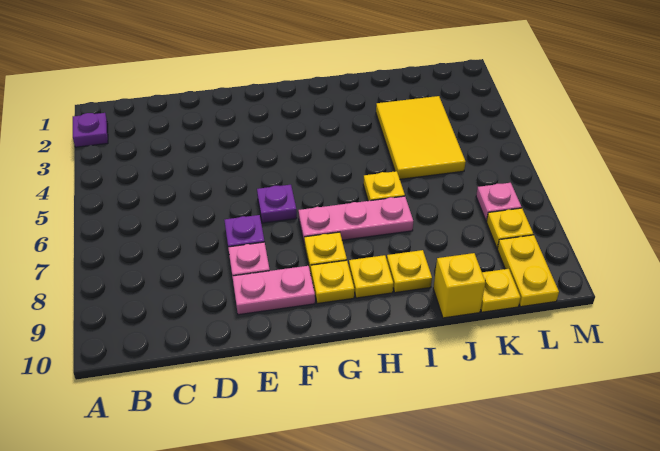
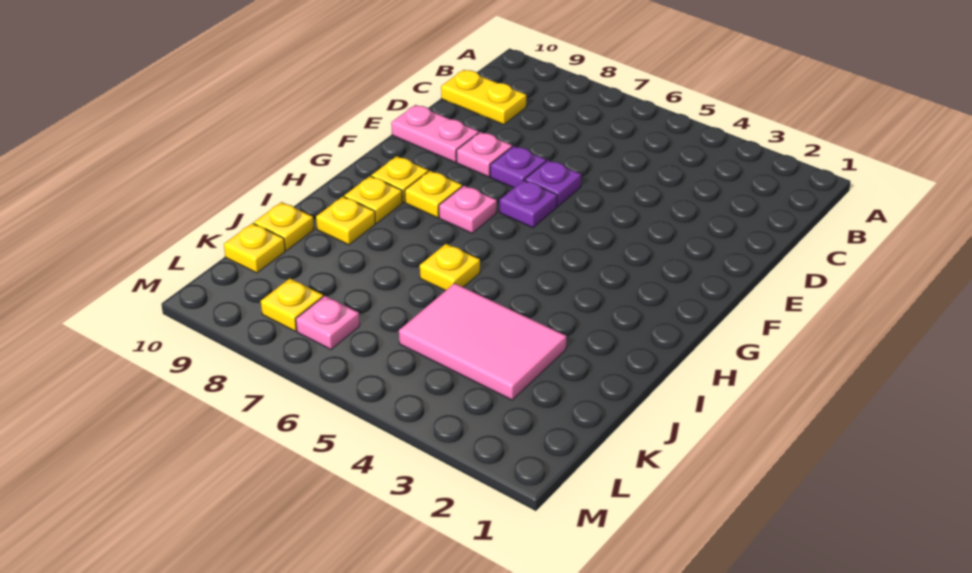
purple plate A2 level 1 -> purple plate E6 level 1
pink plate E9:F9 level 1 -> pink plate E9:E10 level 1
pink plate G7:I7 level 1 -> pink plate G7 level 1
yellow tile J3:K5 level 1 -> pink tile J3:K5 level 1
yellow brick J10 level 1 -> yellow plate J10 level 1
yellow plate L9:L10 level 1 -> yellow plate C9:C10 level 1

